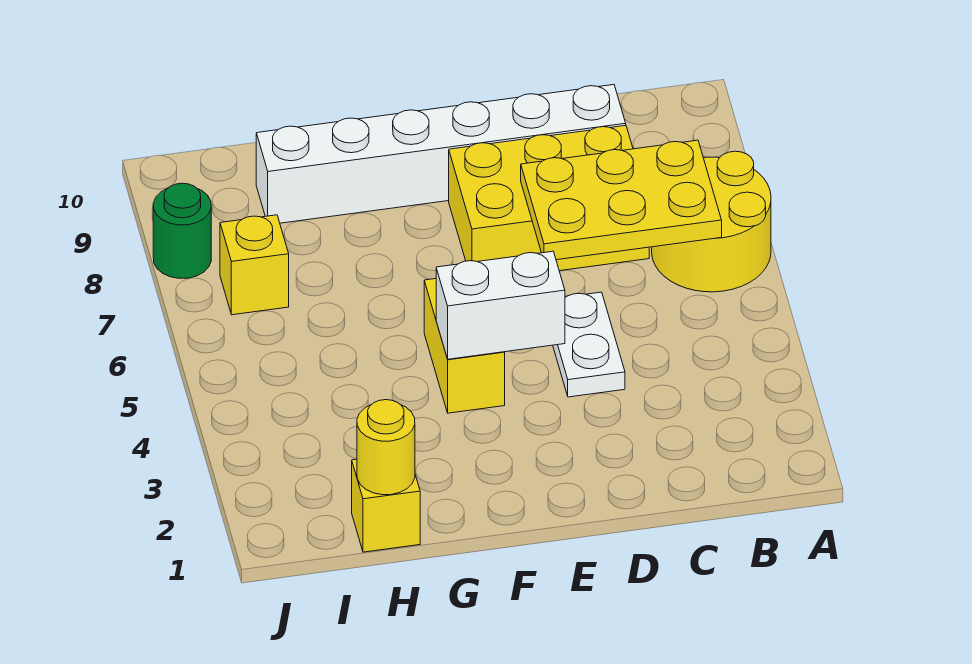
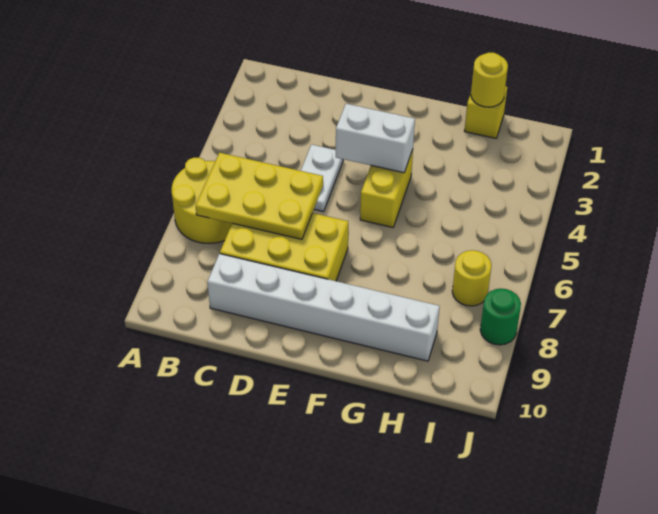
yellow brick I7 level 1 -> yellow round brick I7 level 1

